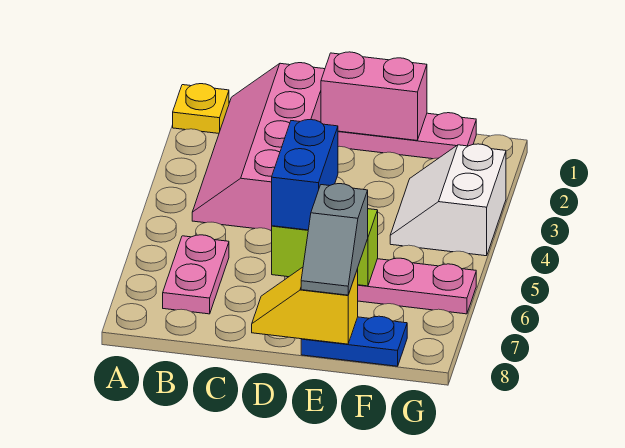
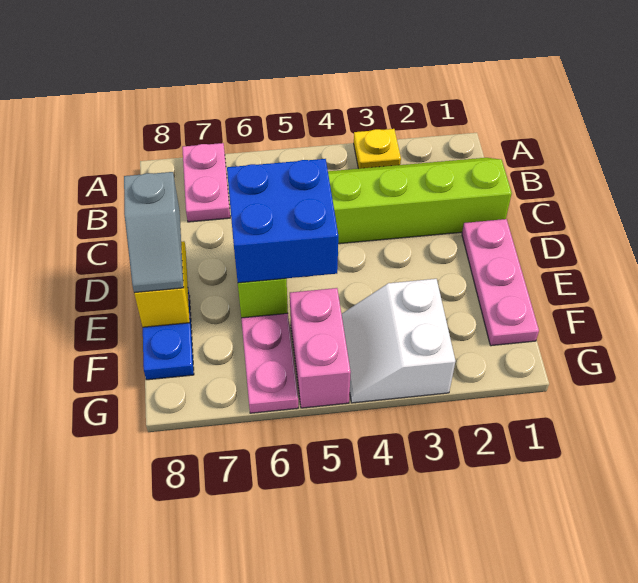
yellow plate A1 level 1 -> yellow plate A3 level 1
pink slope B1:C4 level 1 top C -> lime slope B1:C4 level 1 top C
pink plate B6:B7 level 1 -> pink plate A7:B7 level 1
pink brick D1:E1 level 2 -> pink brick F5:G5 level 1
blue brick D5:D6 level 3 -> blue brick D5:E6 level 3
grey slope E7:E8 level 3 top 7 -> grey slope D8:E8 level 3 top D
white slope F3:G4 level 1 top G -> white slope F3:G4 level 1 top 3

